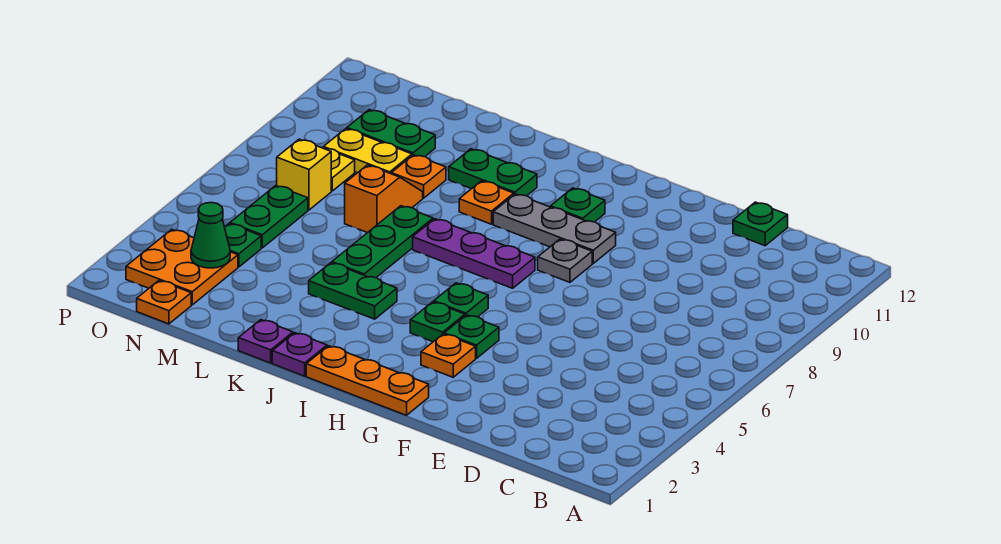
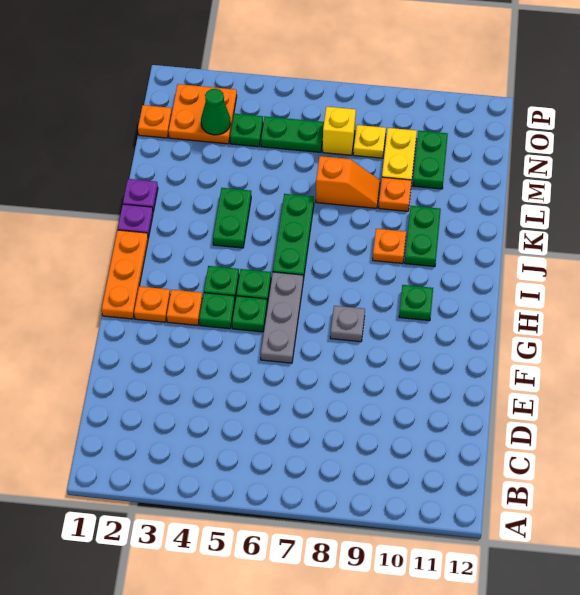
green plate D12 level 1 -> green plate G5 level 1
none -> orange plate G2 level 1
grey plate G9:I9 level 1 -> grey plate F6:H6 level 1
purple plate H7:J7 level 1 -> none
green plate K5:K7 level 1 -> green plate I6:K6 level 1

